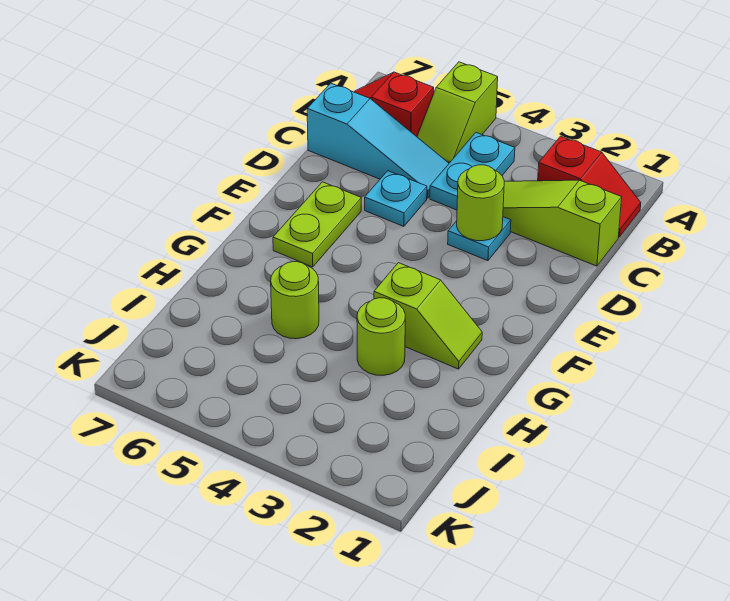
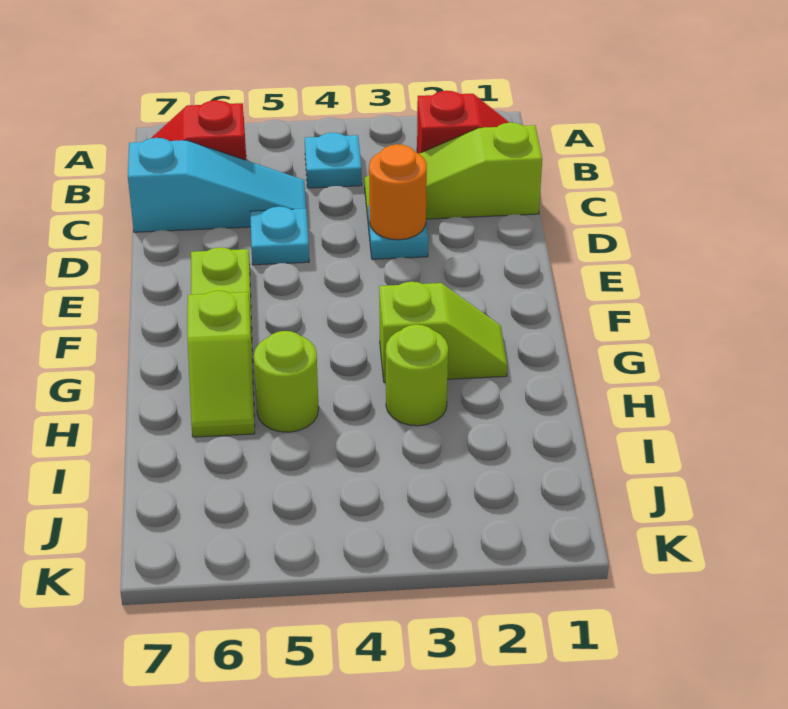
lime slope A5:B5 level 1 top A -> lime slope G6:H6 level 1 top G
cyan plate B4:C4 level 1 -> cyan plate B4 level 1
lime round brick D3 level 2 -> orange round brick D3 level 2

